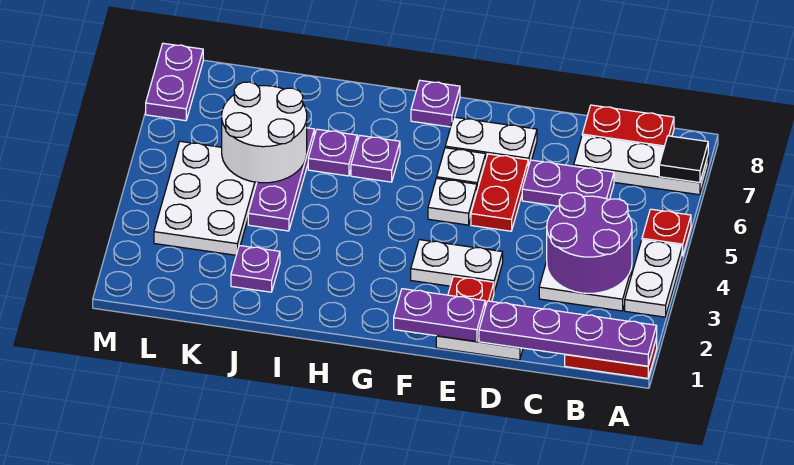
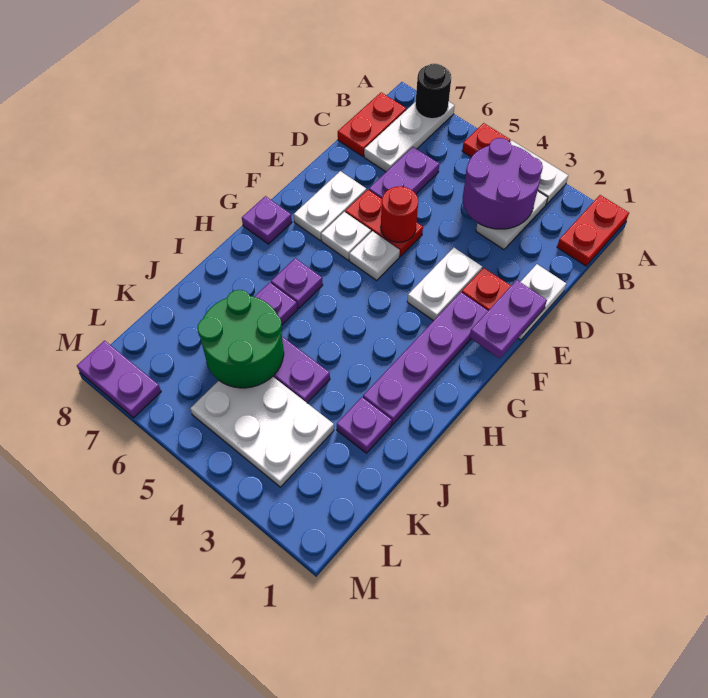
purple plate A1:D1 level 2 -> purple plate F2:I2 level 1
black tile A7 level 2 -> black round brick A7 level 2
none -> red round brick E5 level 2
white round brick J5:K6 level 2 -> green round brick J5:K6 level 2

